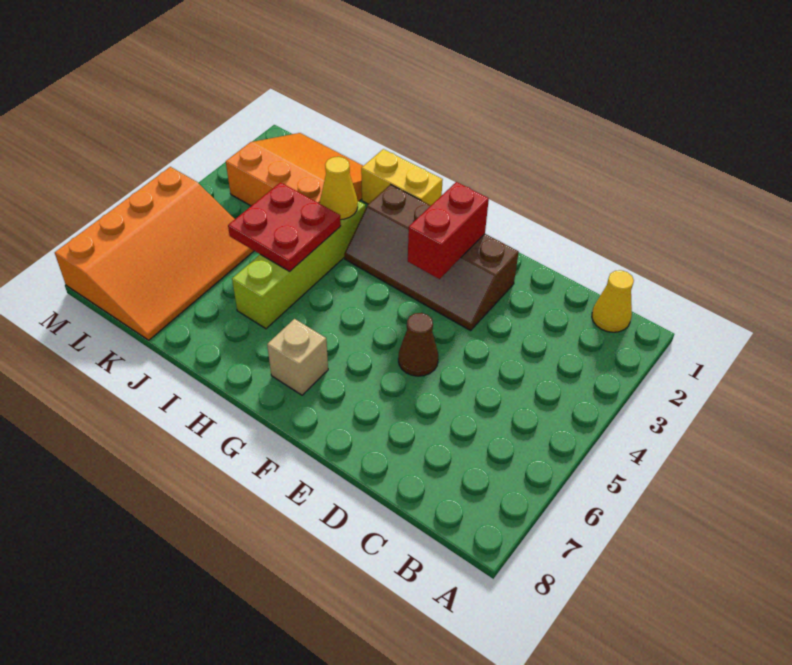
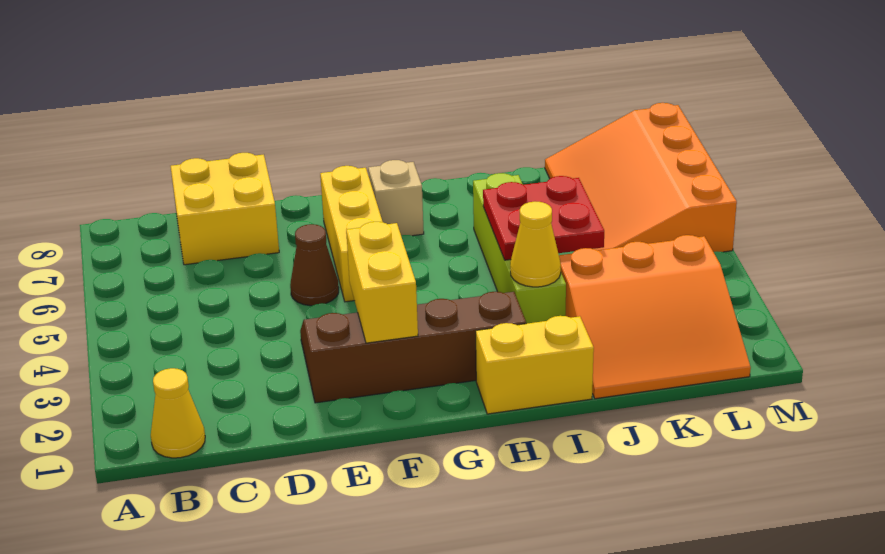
none -> yellow brick C7:D8 level 1
red brick F2:F3 level 2 -> yellow brick F2:F3 level 2
none -> yellow brick F5:F7 level 1

